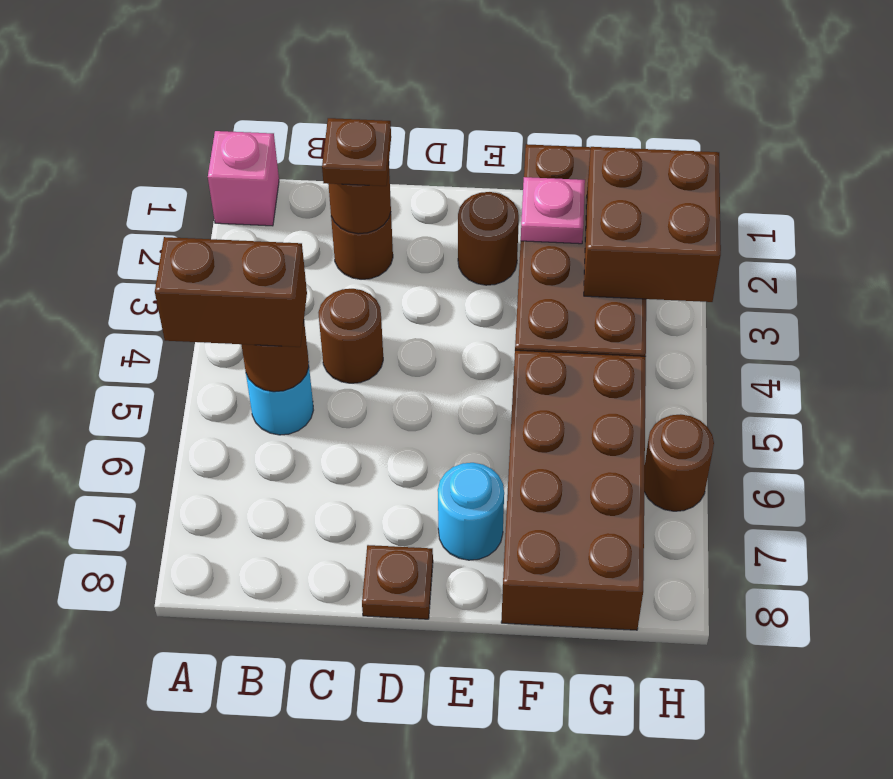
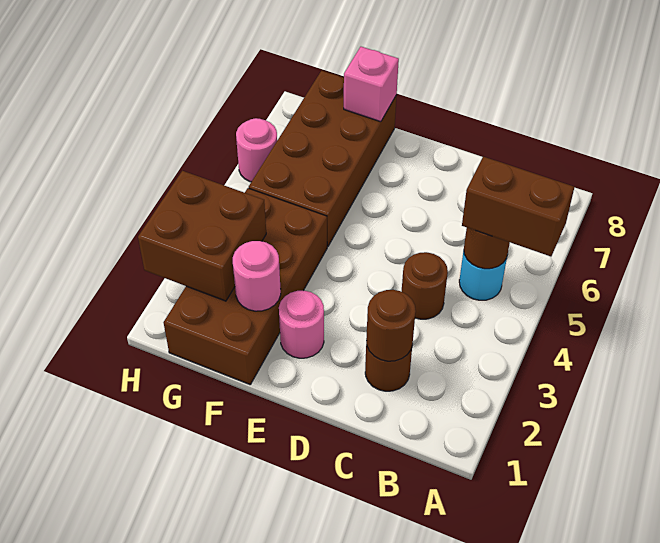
pink brick A1 level 1 -> pink brick F8 level 2
brown plate C2 level 3 -> none
brown plate D8 level 1 -> none
brown round brick E2 level 1 -> pink round brick E2 level 1
cyan round brick E7 level 1 -> none
pink plate F2 level 2 -> pink round brick F2 level 2
brown round brick H6 level 1 -> pink round brick H6 level 1

